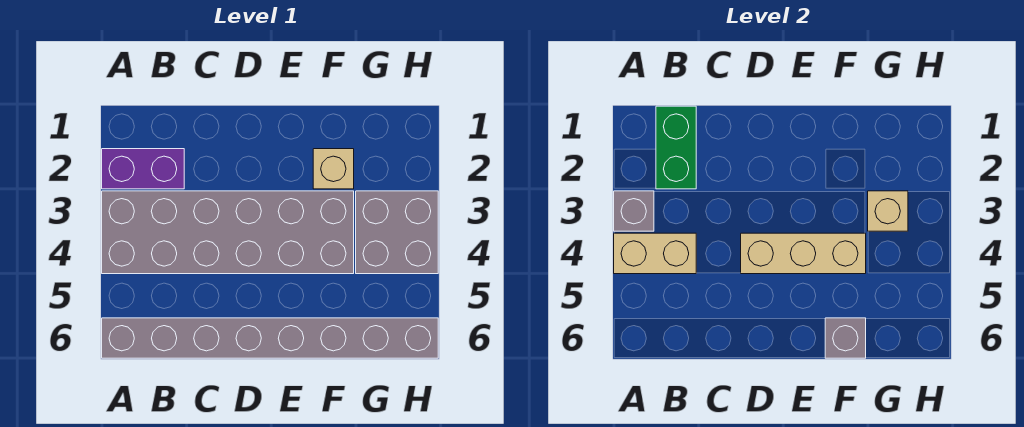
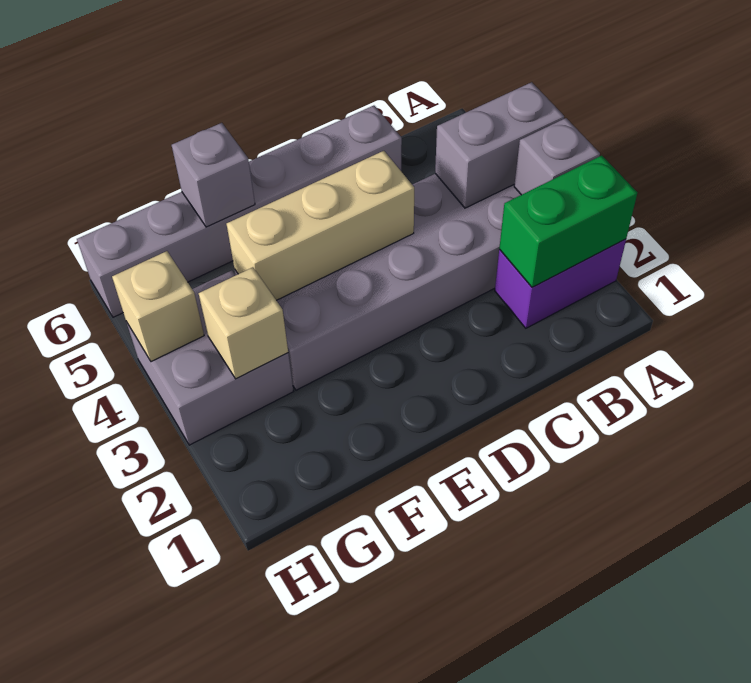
tan brick A4:B4 level 2 -> grey brick A4:B4 level 2
grey brick A6:H6 level 1 -> grey brick C6:H6 level 1
green brick B1:B2 level 2 -> green brick A2:B2 level 2
tan brick F2 level 1 -> tan brick H4 level 2

